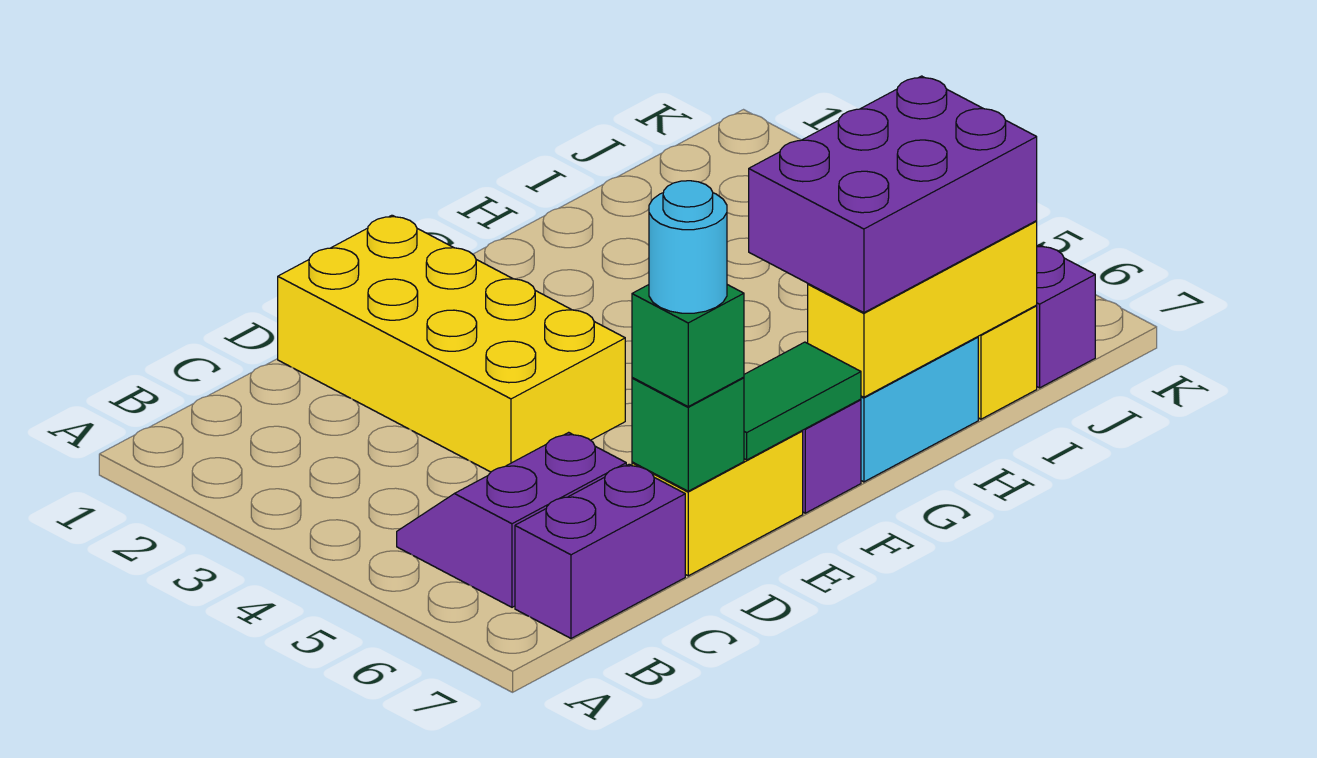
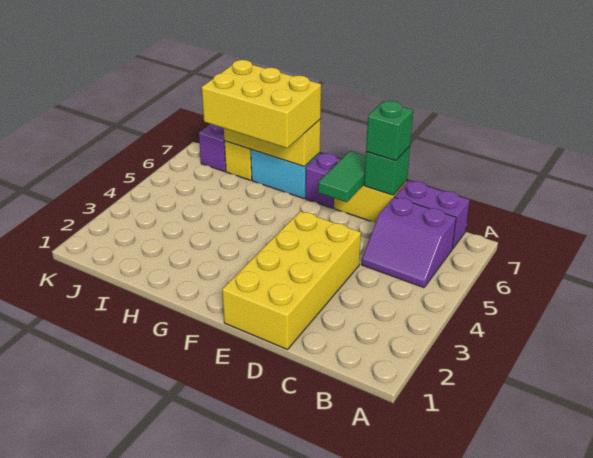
cyan round brick D7 level 4 -> none
green tile E7:F7 level 2 -> green tile E6:E7 level 2
purple brick G6:I7 level 3 -> yellow brick G6:I7 level 3

